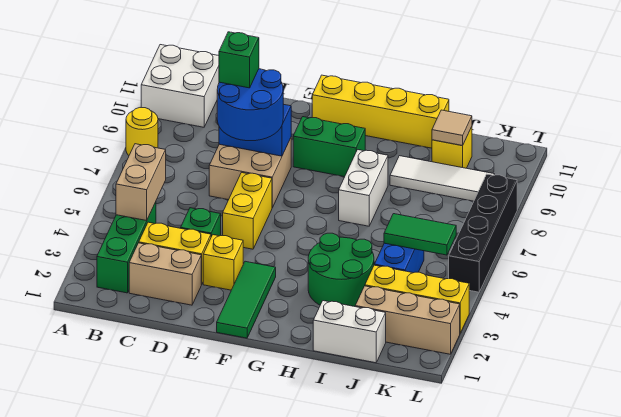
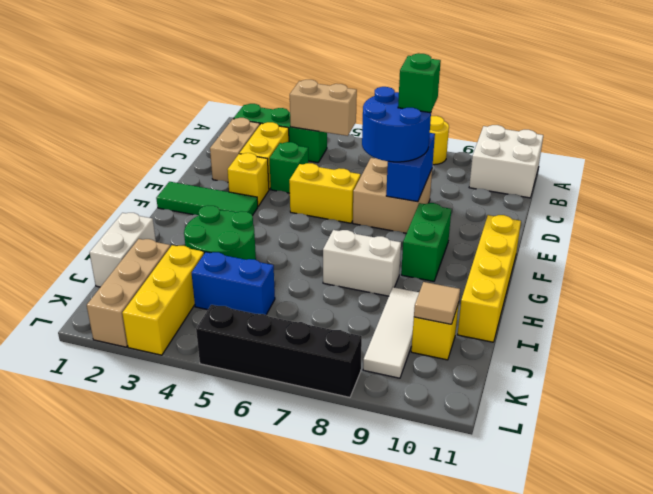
green tile J5:K5 level 2 -> none

